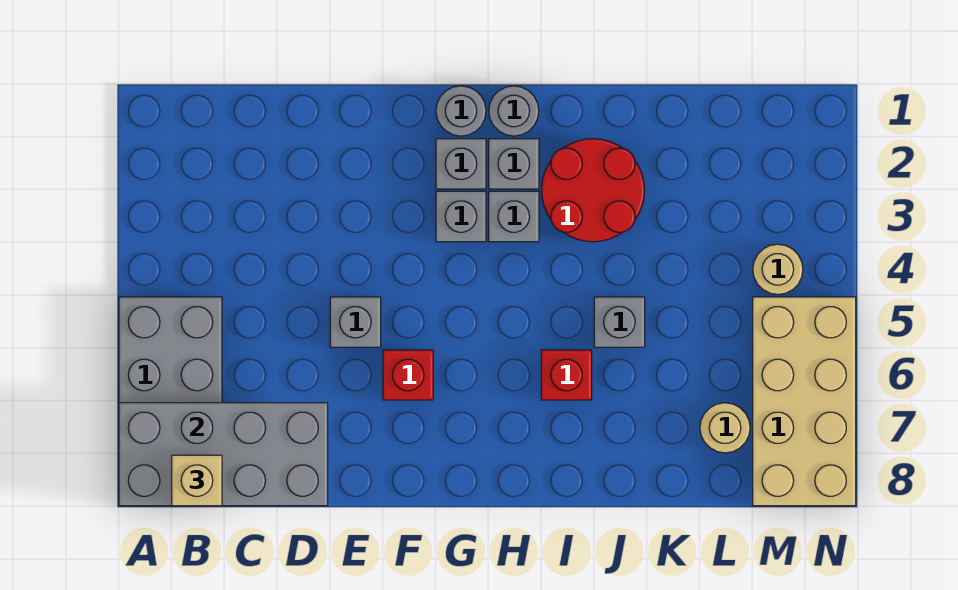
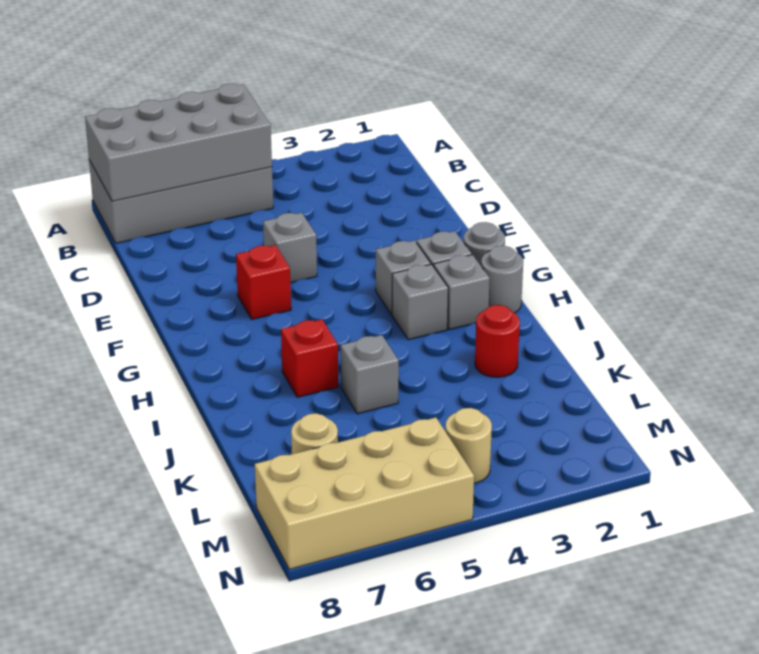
grey brick A7:D8 level 2 -> grey brick A5:B8 level 2
tan brick B8 level 3 -> none
red round brick I2:J3 level 1 -> red round brick J2 level 1

